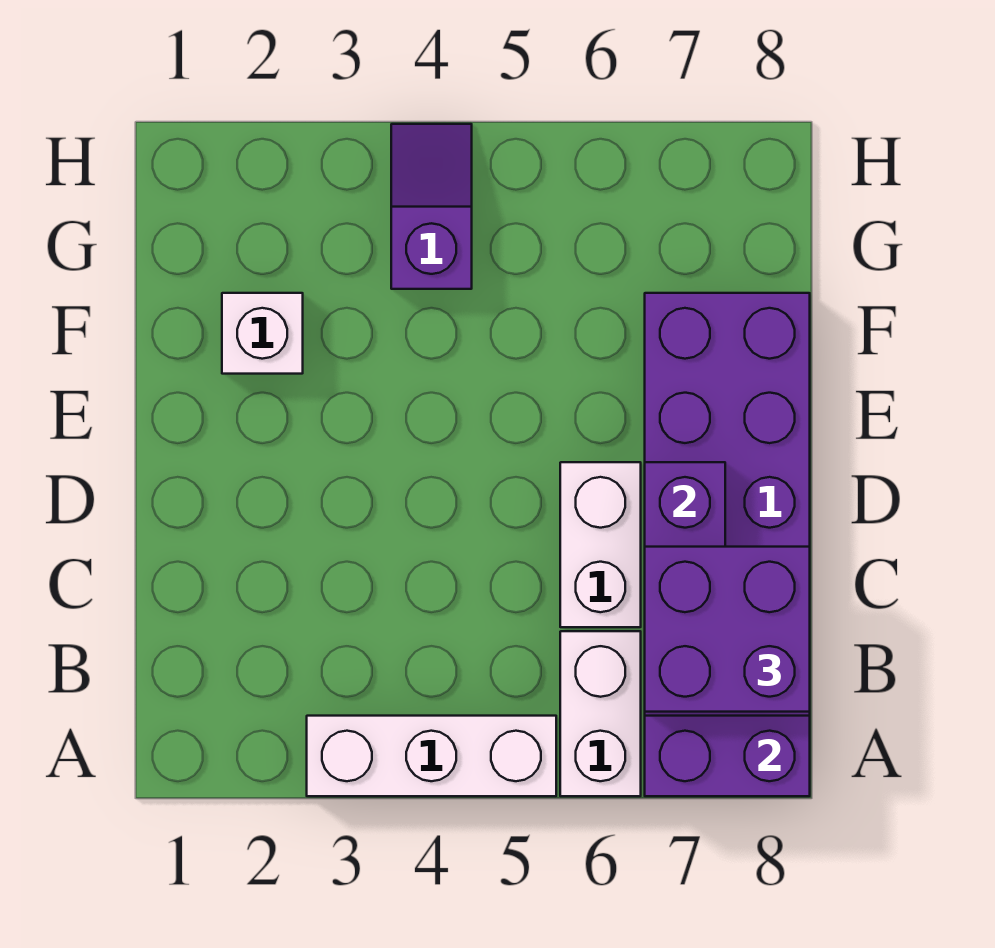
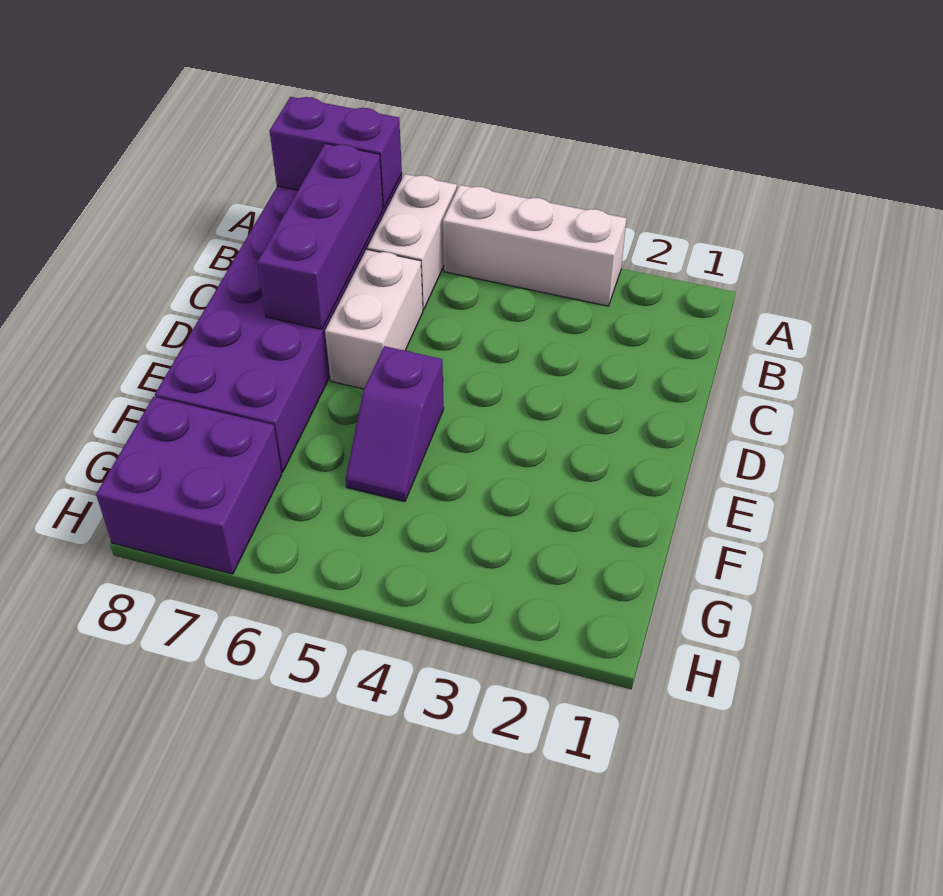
purple brick B7:C8 level 3 -> purple brick G7:H8 level 1
white brick F2 level 1 -> none
purple slope G4:H4 level 1 top G -> purple slope E5:F5 level 1 top E

